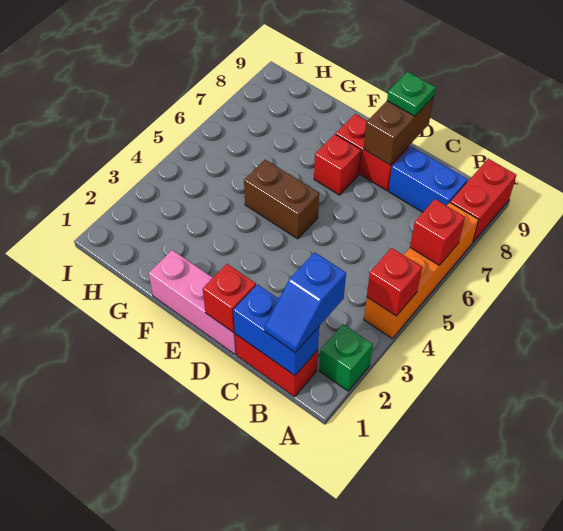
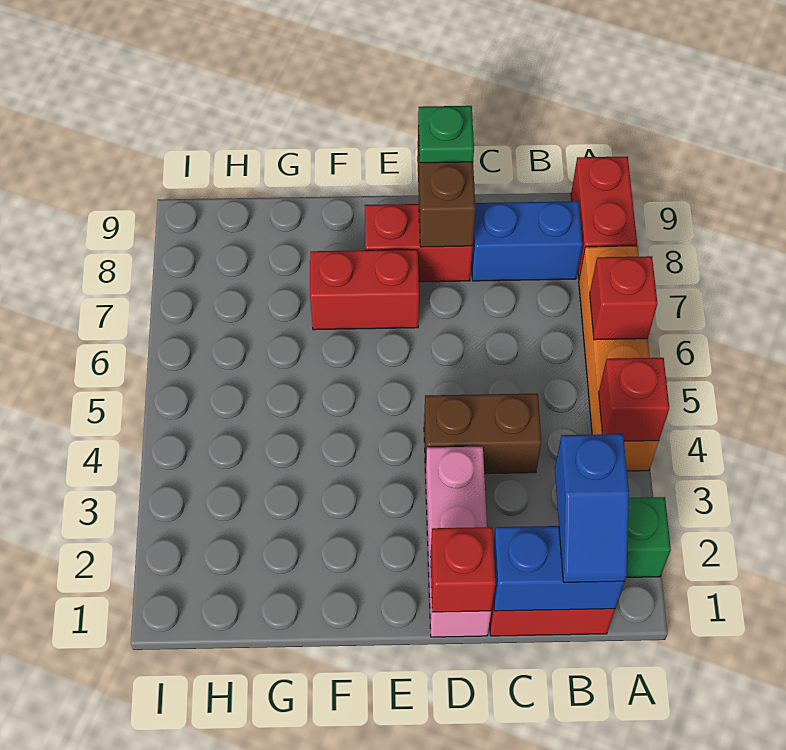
pink brick D1:F1 level 1 -> pink brick D1:D3 level 1
brown brick E5:F5 level 1 -> brown brick C4:D4 level 1
red brick E7 level 1 -> red brick E7:F7 level 1

